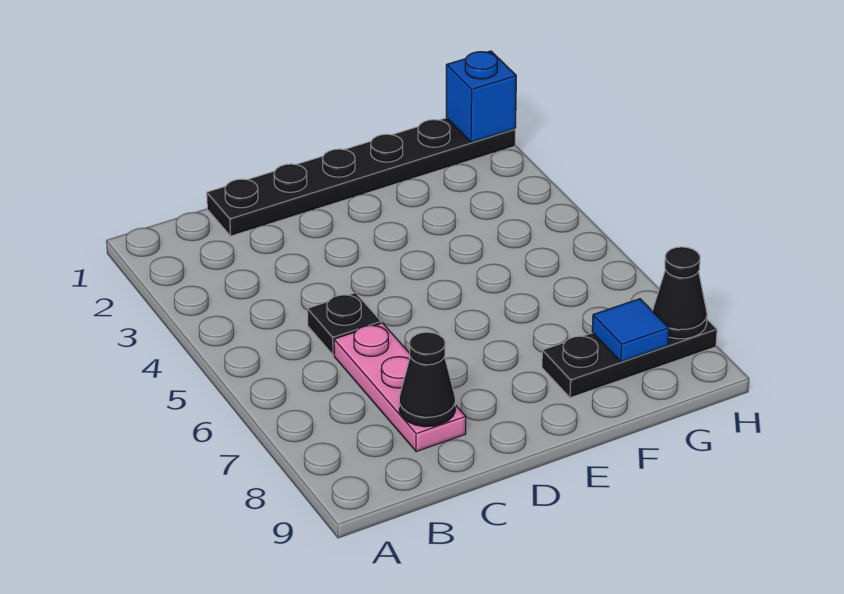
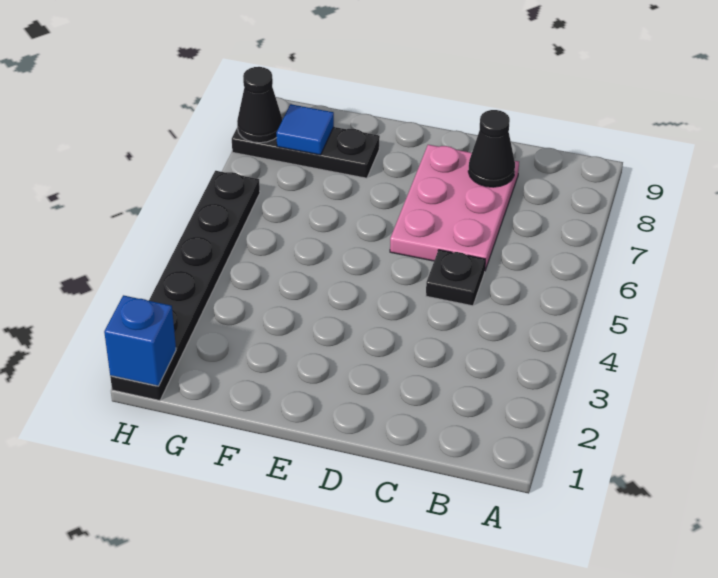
black plate C1:H1 level 1 -> black plate H1:H6 level 1
pink plate C6:C8 level 1 -> pink plate C6:D8 level 1

